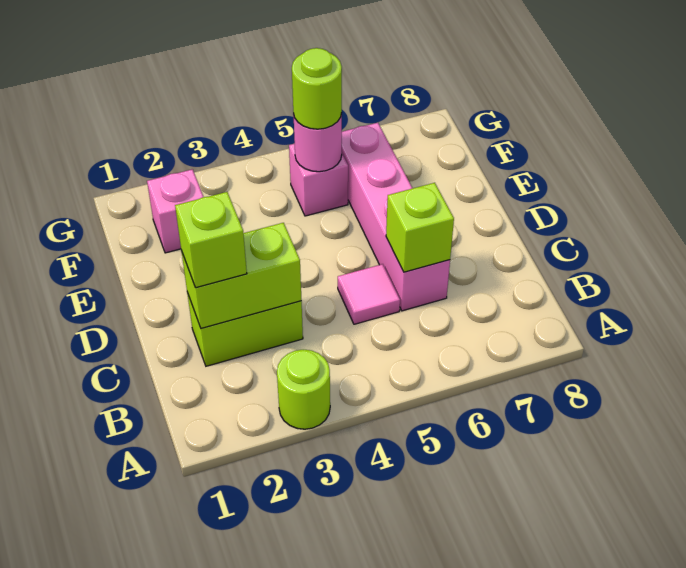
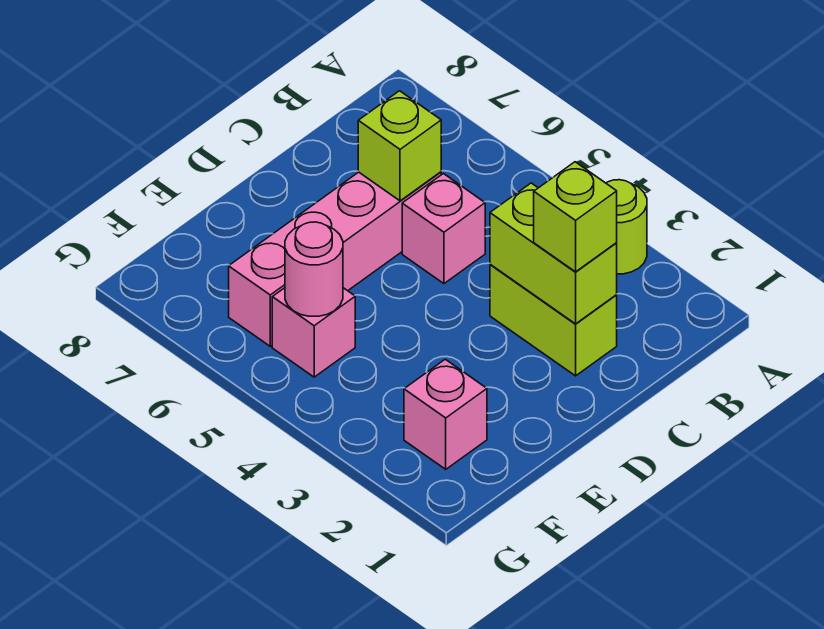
pink tile C5 level 1 -> pink brick C5 level 1
lime round brick F5 level 3 -> none

